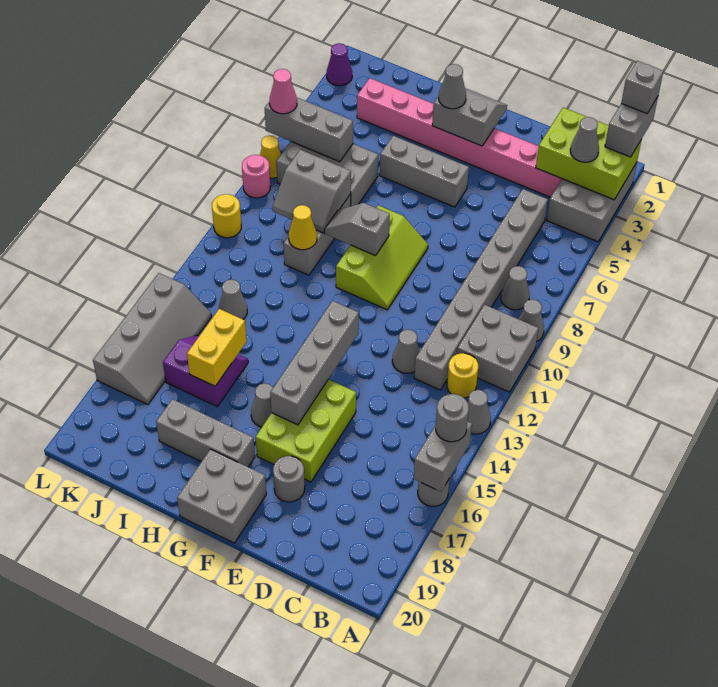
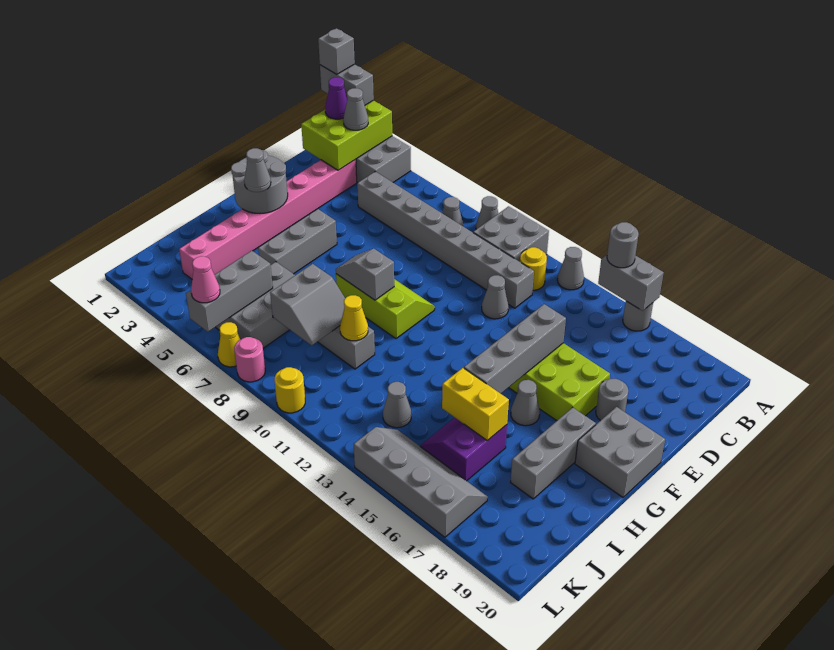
grey slope F2:G3 level 2 top 3 -> grey round brick F2:G3 level 2
grey brick F13:F16 level 2 -> grey brick E15:H15 level 2
grey slope G9:H9 level 2 top G -> grey slope G8:G9 level 2 top 9
purple cone L2 level 1 -> purple cone B2 level 3

